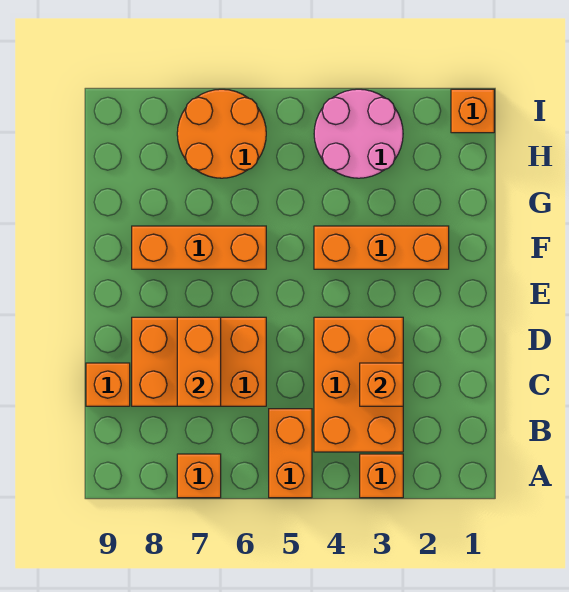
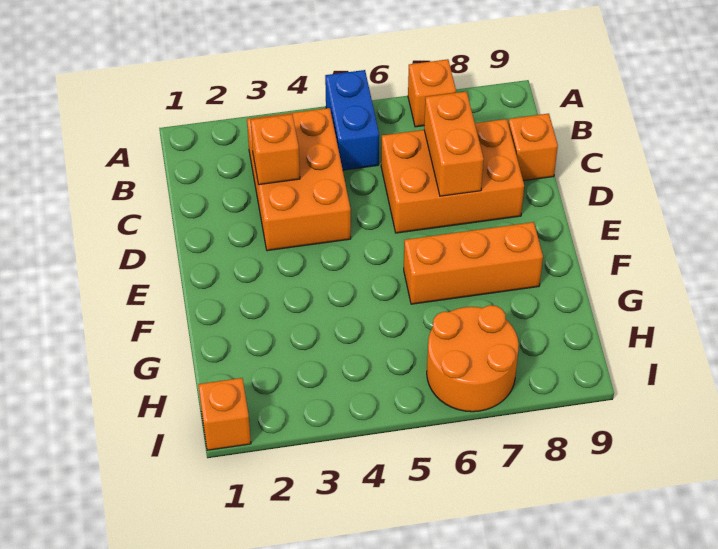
orange brick A3 level 1 -> none
orange brick A5:B5 level 1 -> blue brick A5:B5 level 1
orange brick F2:F4 level 1 -> none
pink round brick H3:I4 level 1 -> none

